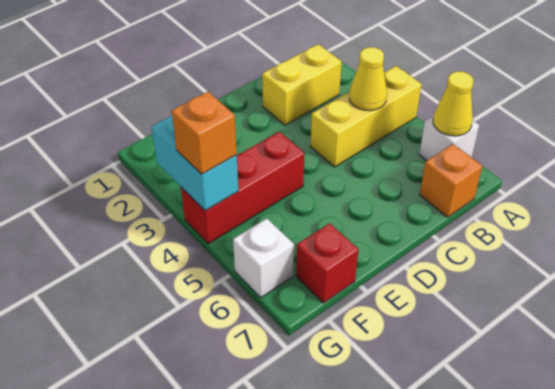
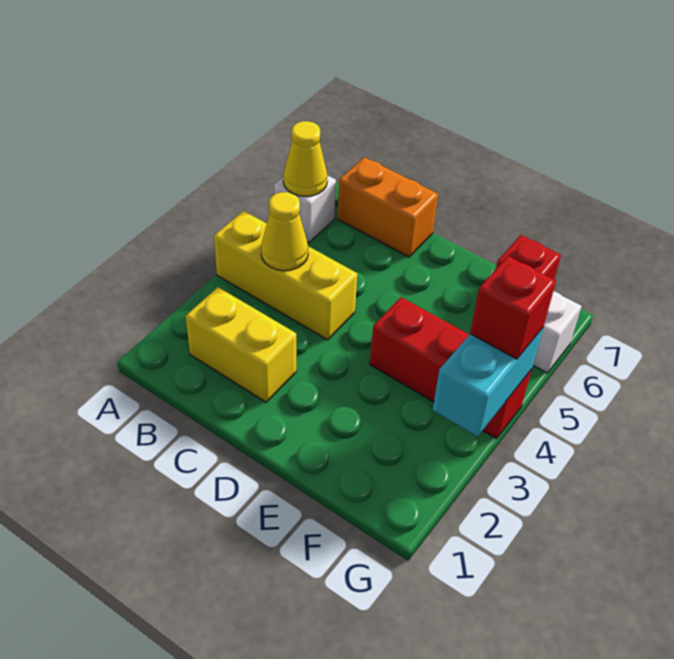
orange brick B7 level 1 -> orange brick B7:C7 level 1
orange brick G4 level 3 -> red brick G4 level 3

